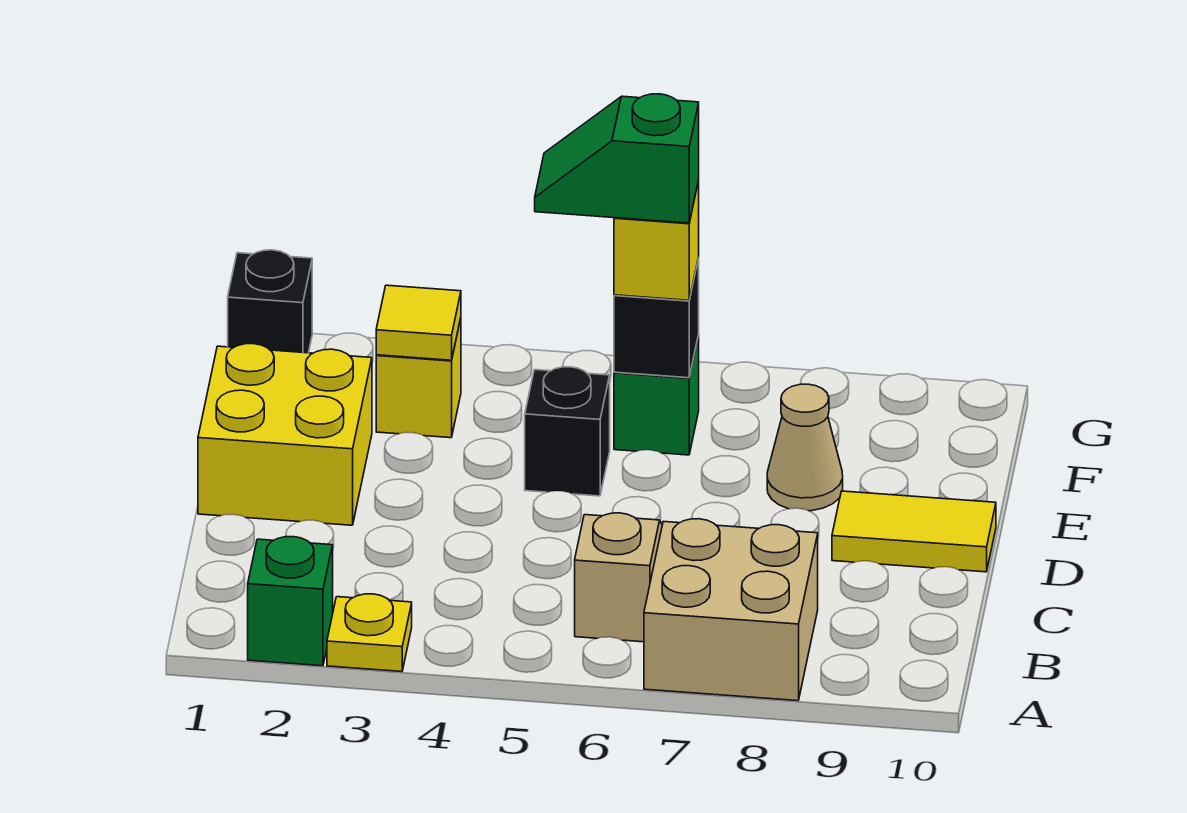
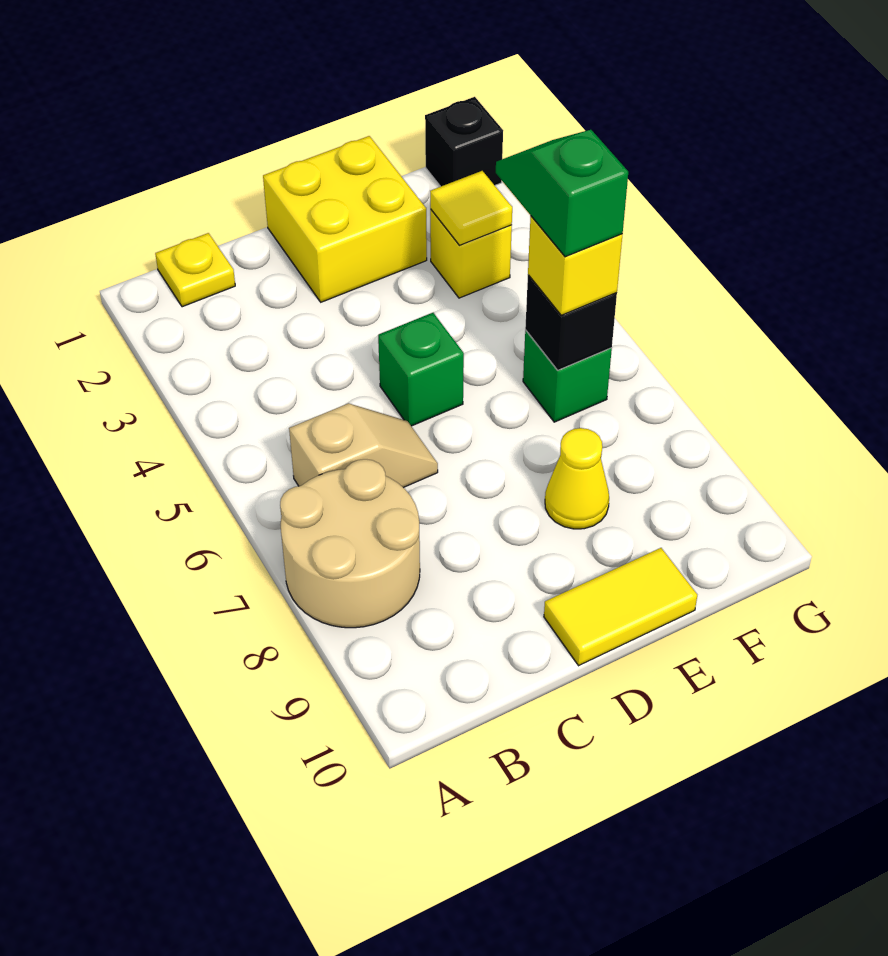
green brick A2 level 1 -> green brick D5 level 1
yellow plate A3 level 1 -> yellow plate B1 level 1
tan brick A7:B8 level 1 -> tan round brick A7:B8 level 1
yellow tile D9:D10 level 1 -> yellow tile D10:E10 level 1
black brick E5 level 1 -> none
tan cone E8 level 1 -> yellow cone E8 level 1

